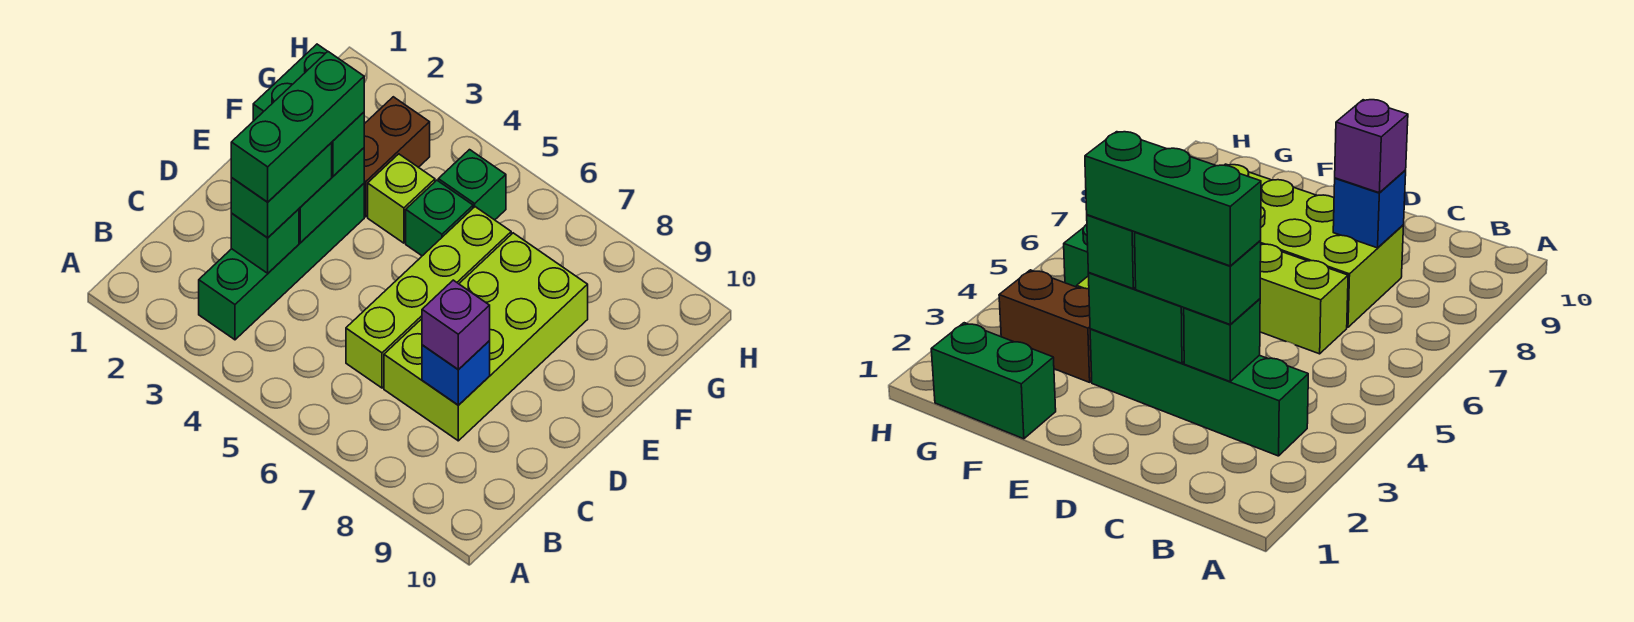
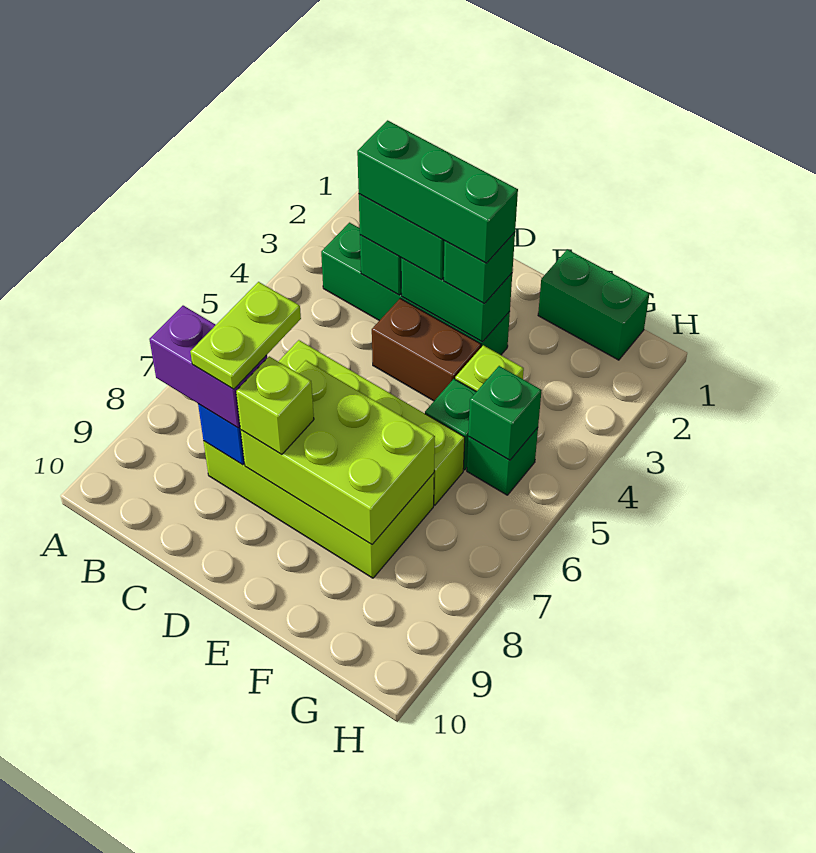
none -> lime plate C7:C8 level 4
purple brick C8 level 3 -> purple brick B8:C8 level 3
none -> lime brick D7:F8 level 2
none -> lime brick D8 level 3
brown brick F3:G3 level 1 -> brown brick D4:E4 level 1
none -> green brick G5 level 2

